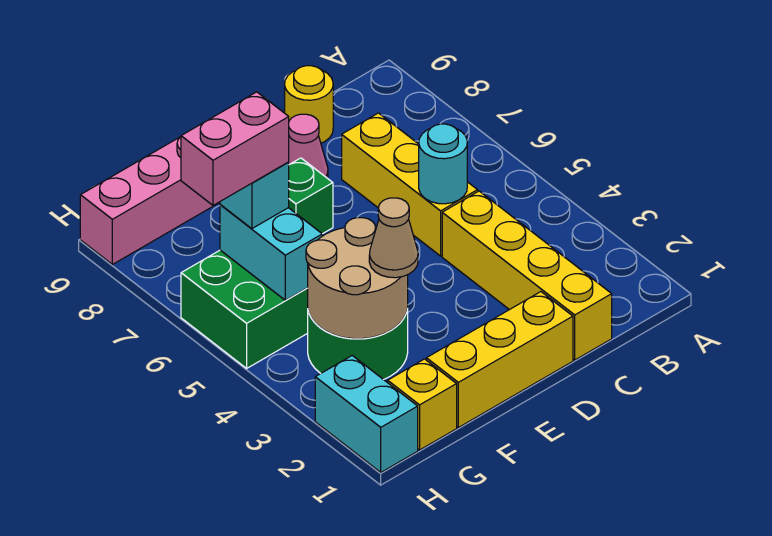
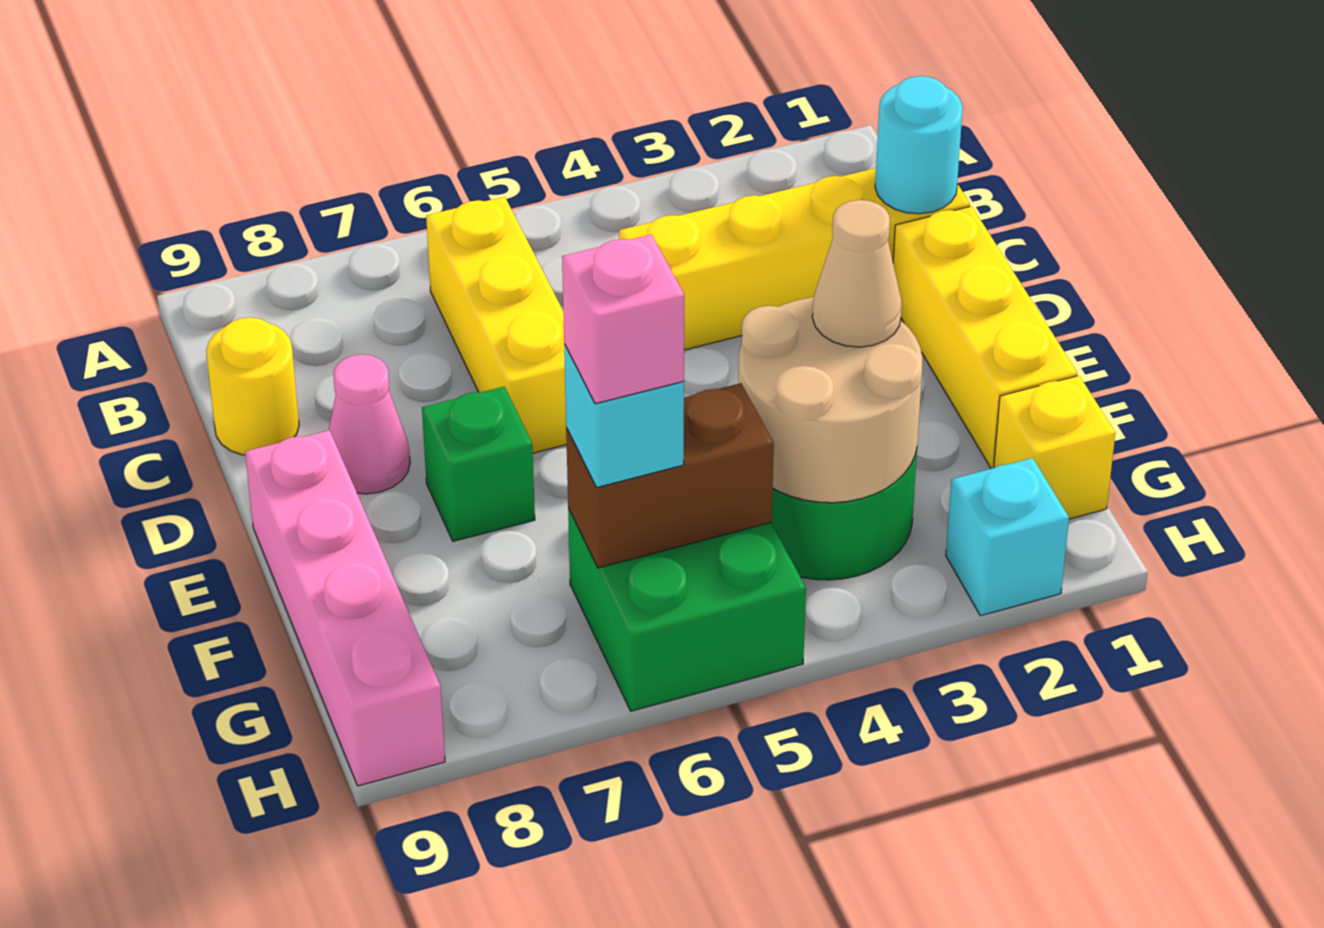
yellow brick C5:C7 level 1 -> yellow brick B6:D6 level 1
cyan round brick C5 level 2 -> cyan round brick C1 level 2
cyan brick G5:G6 level 2 -> brown brick G5:G6 level 2
pink brick G6:H6 level 4 -> pink brick G6 level 4
cyan brick H1:H2 level 1 -> cyan brick H2 level 1

